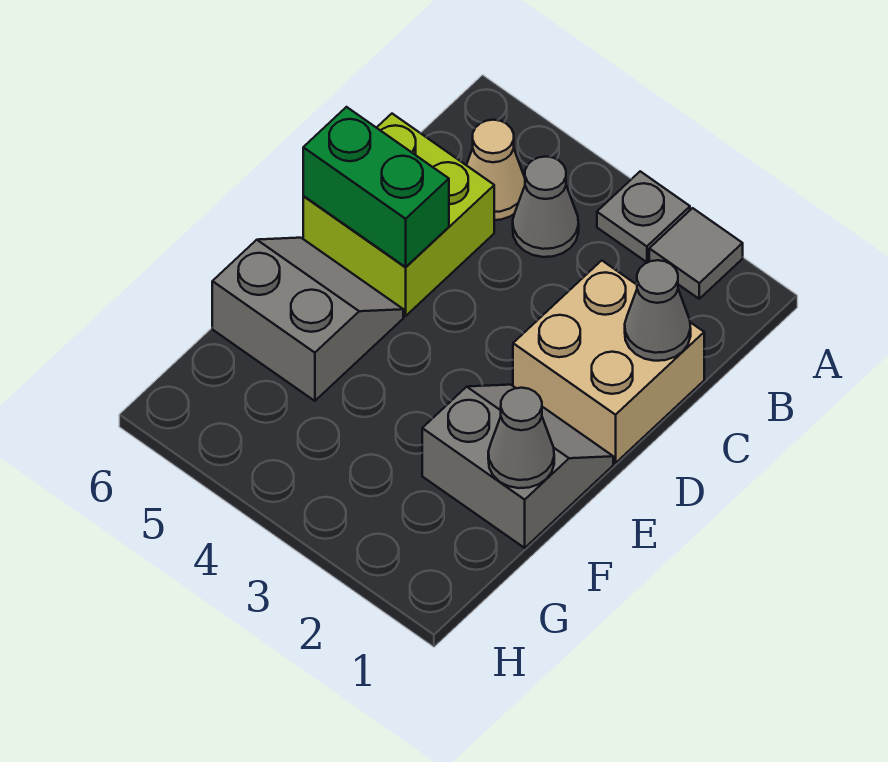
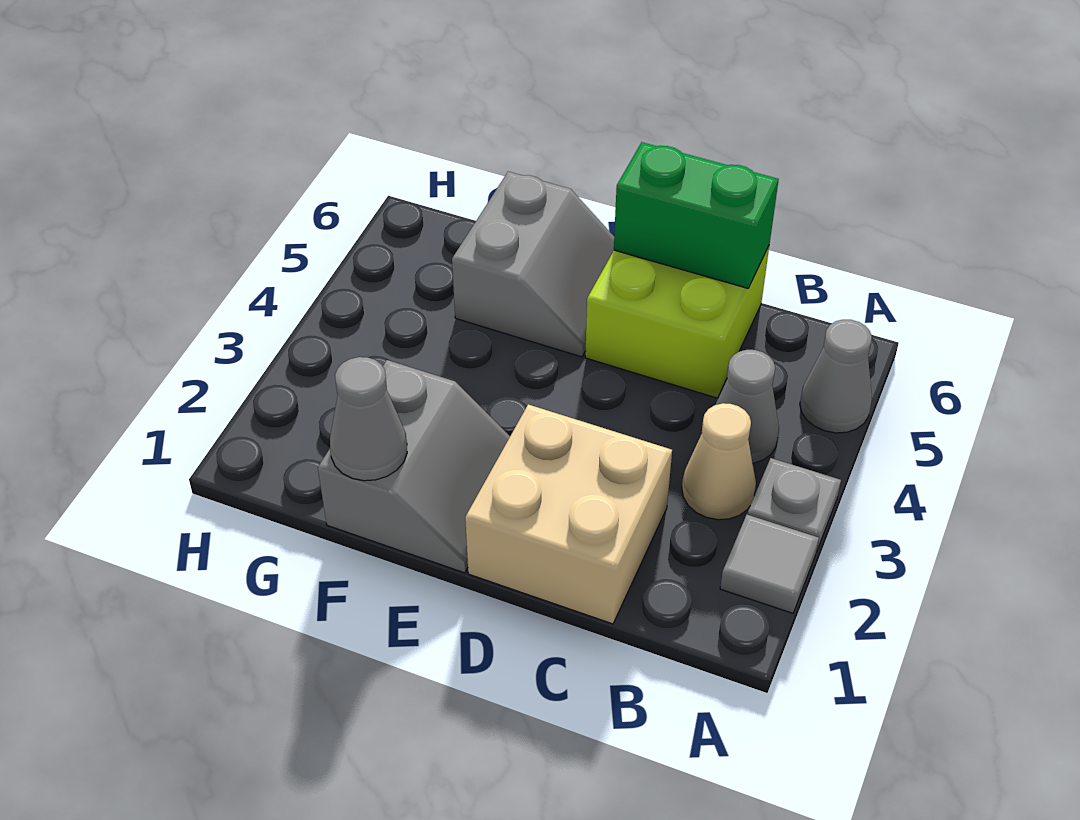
tan cone B5 level 1 -> tan cone B3 level 1
grey cone C1 level 2 -> grey cone A5 level 1
green brick D5:D6 level 2 -> green brick C6:D6 level 2

